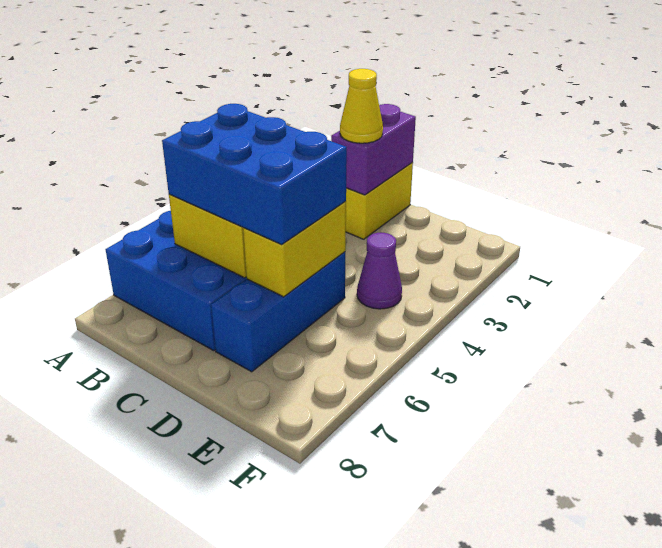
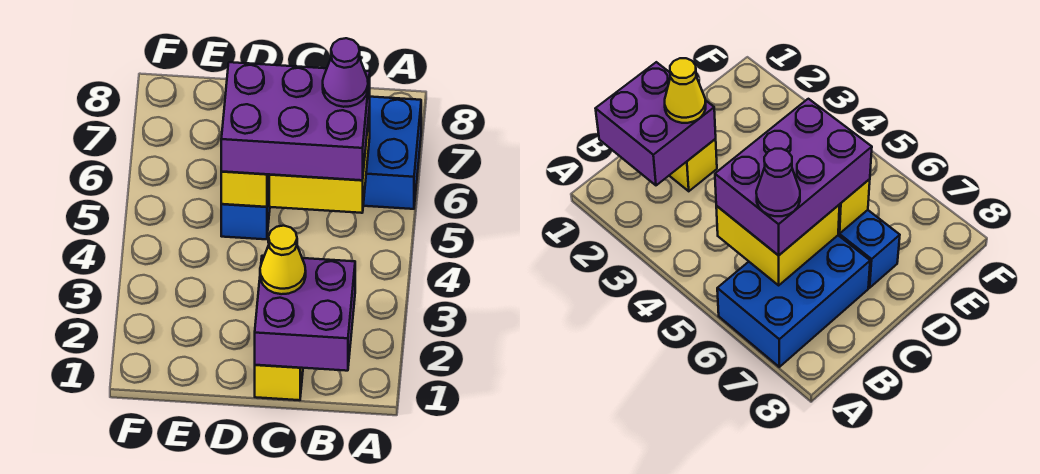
blue brick B5:D6 level 3 -> purple brick B5:D6 level 3
purple brick C1:C2 level 2 -> purple brick B1:C2 level 2
purple cone E4 level 1 -> purple cone B6 level 4

